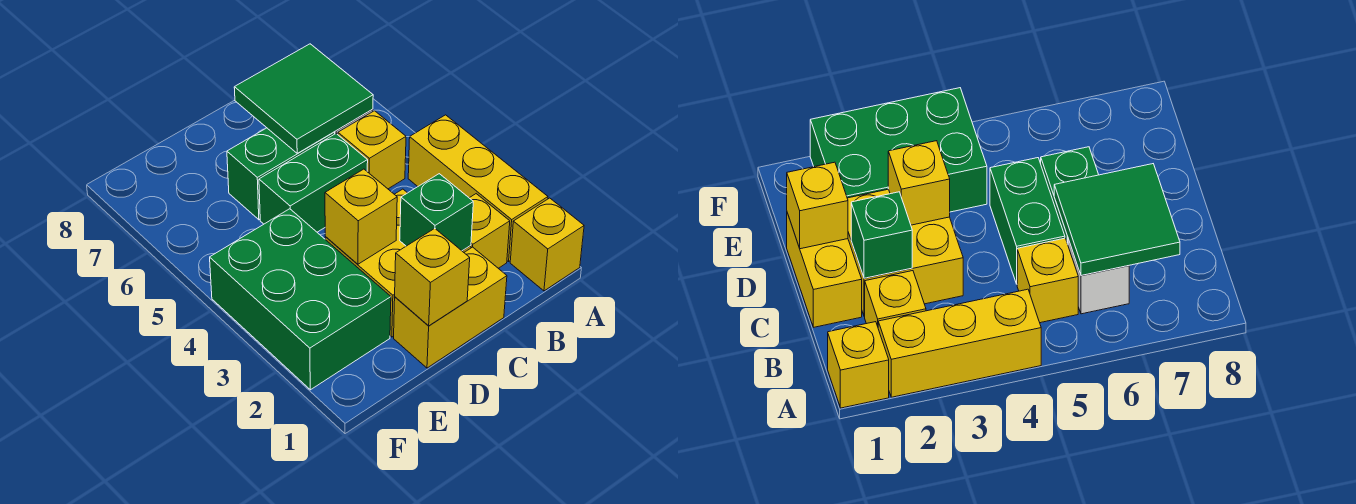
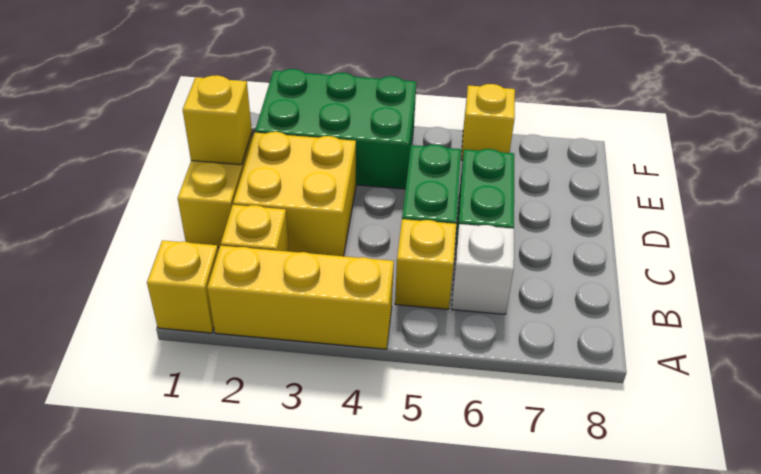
green tile B6:C7 level 2 -> none
green brick C2 level 2 -> none
yellow brick D3 level 2 -> yellow brick F6 level 1

